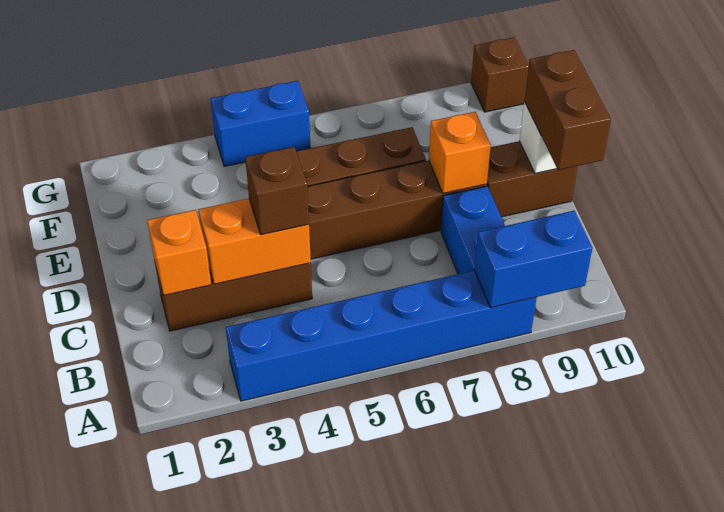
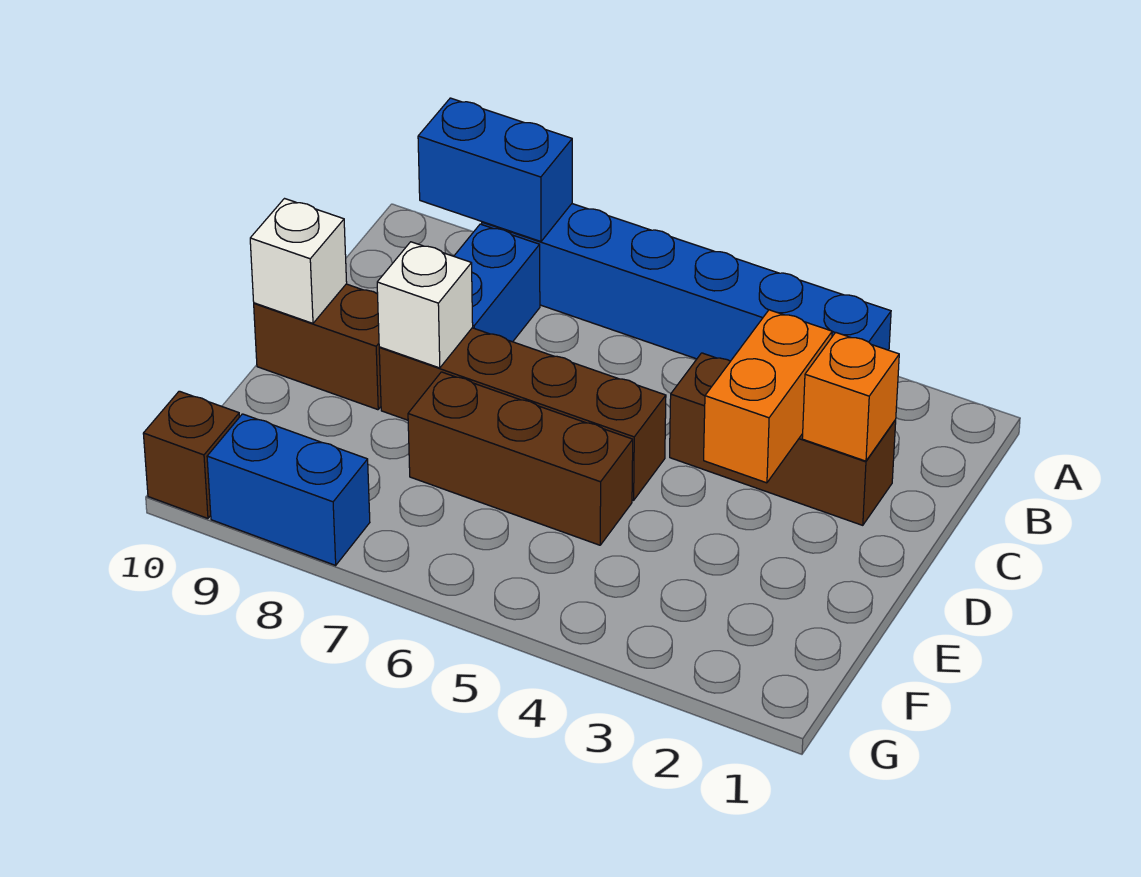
orange brick C3:C4 level 2 -> orange brick C3:D3 level 2
brown brick C4 level 3 -> none
brown brick C10:D10 level 3 -> none
orange brick D8 level 2 -> white brick D8 level 2
blue brick G4:G5 level 1 -> blue brick G8:G9 level 1

